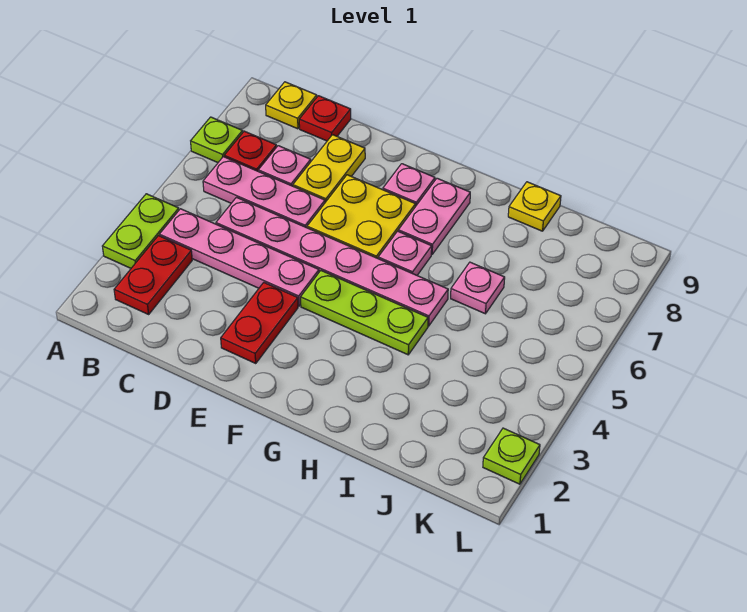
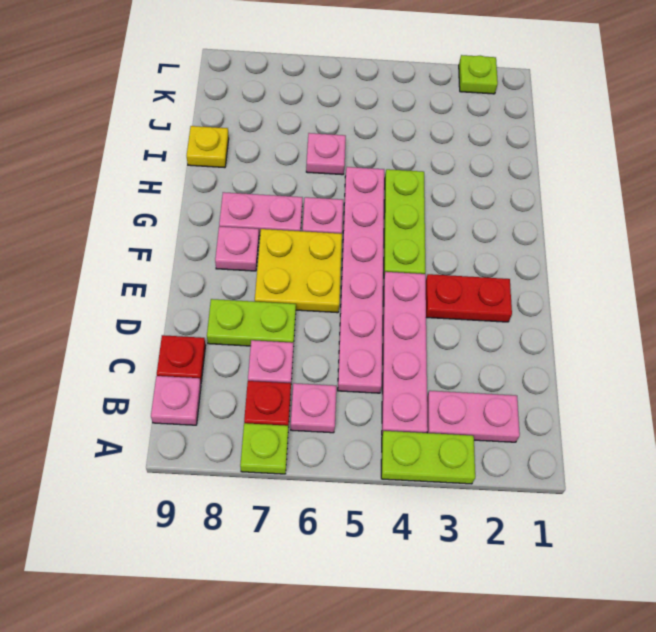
red plate B2:B3 level 1 -> pink plate B2:B3 level 1
pink plate B6:D6 level 1 -> pink plate B6 level 1
yellow plate B9 level 1 -> pink plate B9 level 1
yellow plate D7:D8 level 1 -> lime plate D7:D8 level 1

